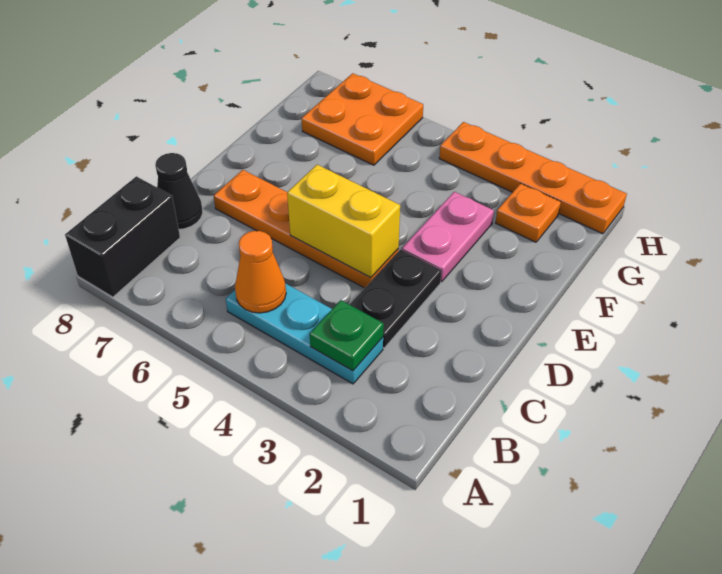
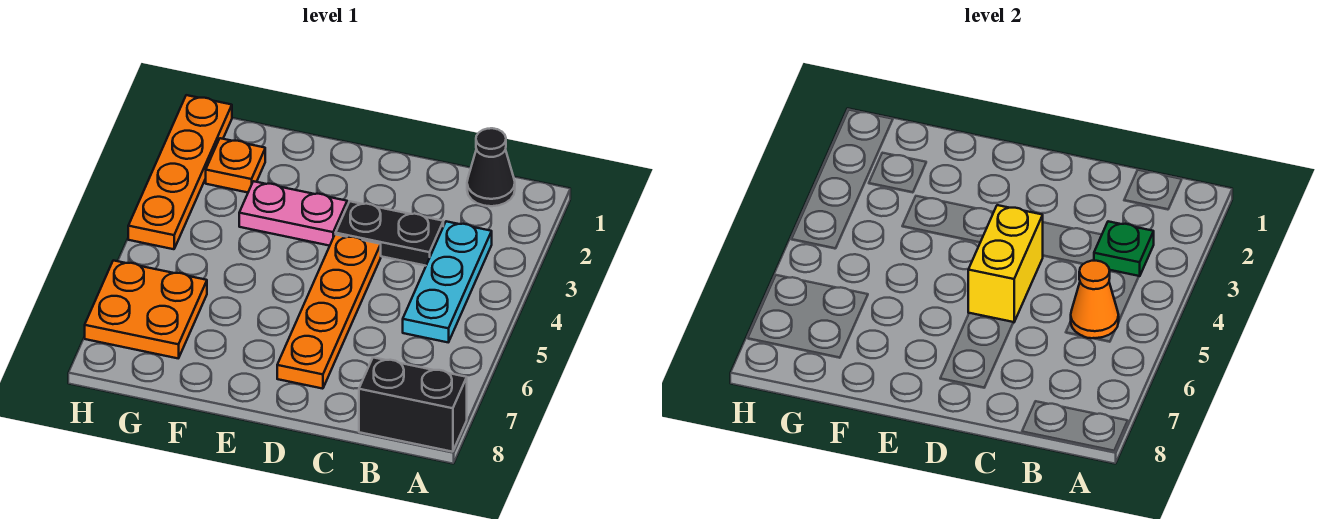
black cone C8 level 1 -> black cone B1 level 1

